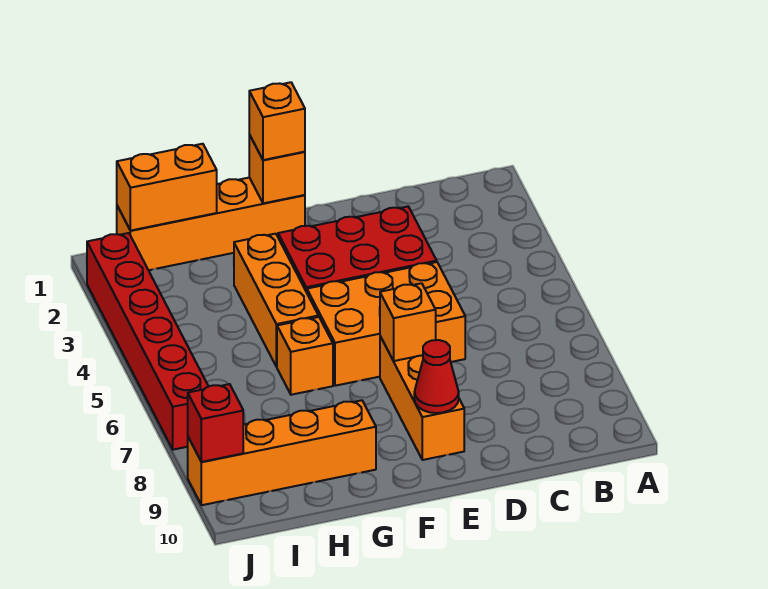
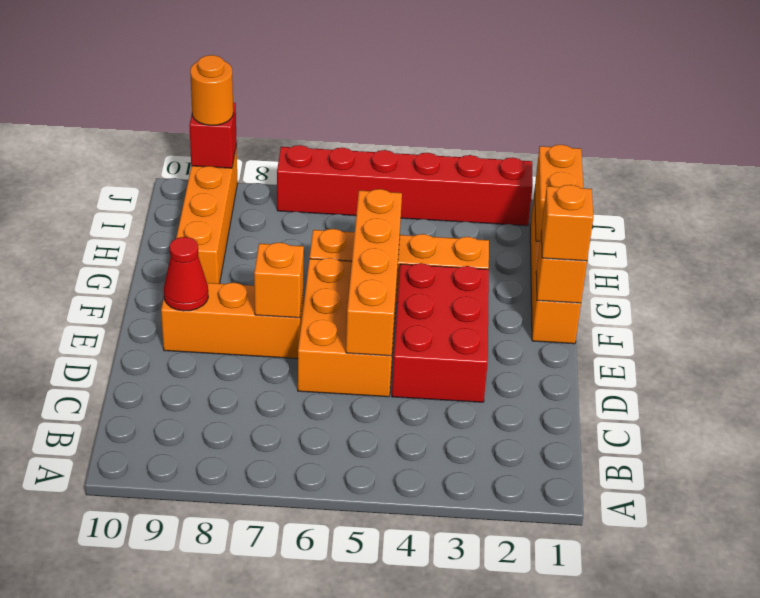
none -> orange brick D5:G5 level 2
none -> orange round brick J9 level 3

